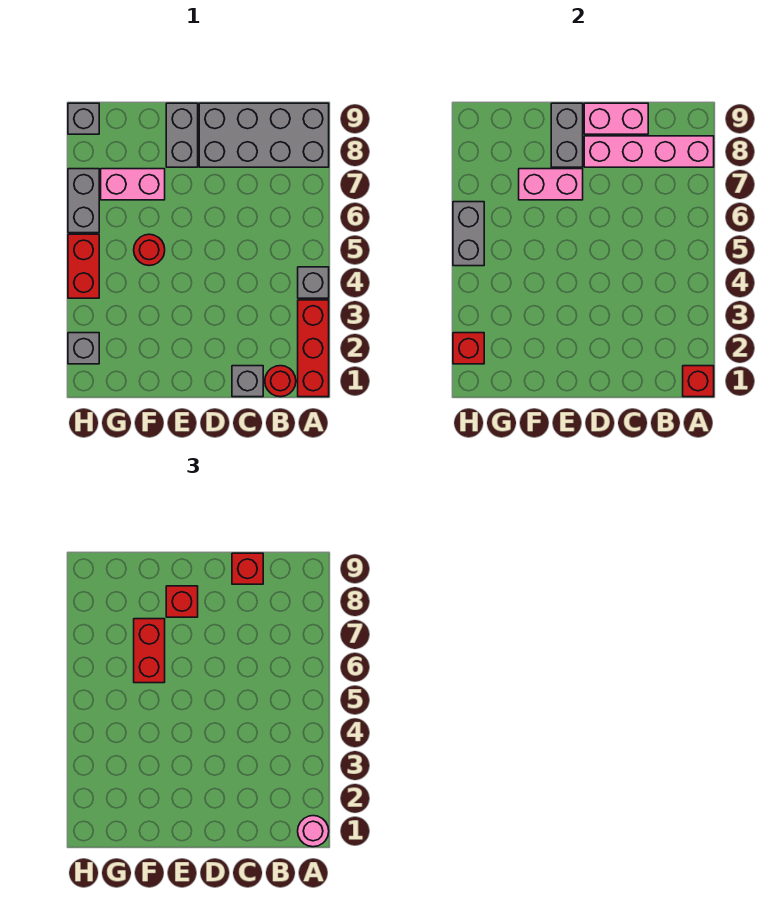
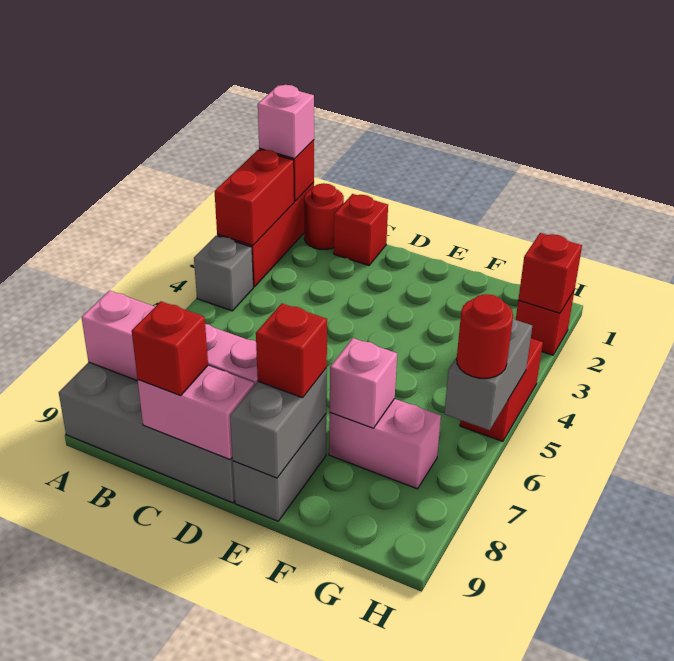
pink round brick A1 level 3 -> pink brick A1 level 3
grey brick C1 level 1 -> red brick C1 level 1
pink brick E7:F7 level 2 -> pink brick F7 level 2
red round brick F5 level 1 -> red round brick H6 level 3
red brick F6:F7 level 3 -> red brick A2:A3 level 2
grey brick H2 level 1 -> red brick H2 level 1
grey brick H6:H7 level 1 -> none
grey brick H9 level 1 -> none

